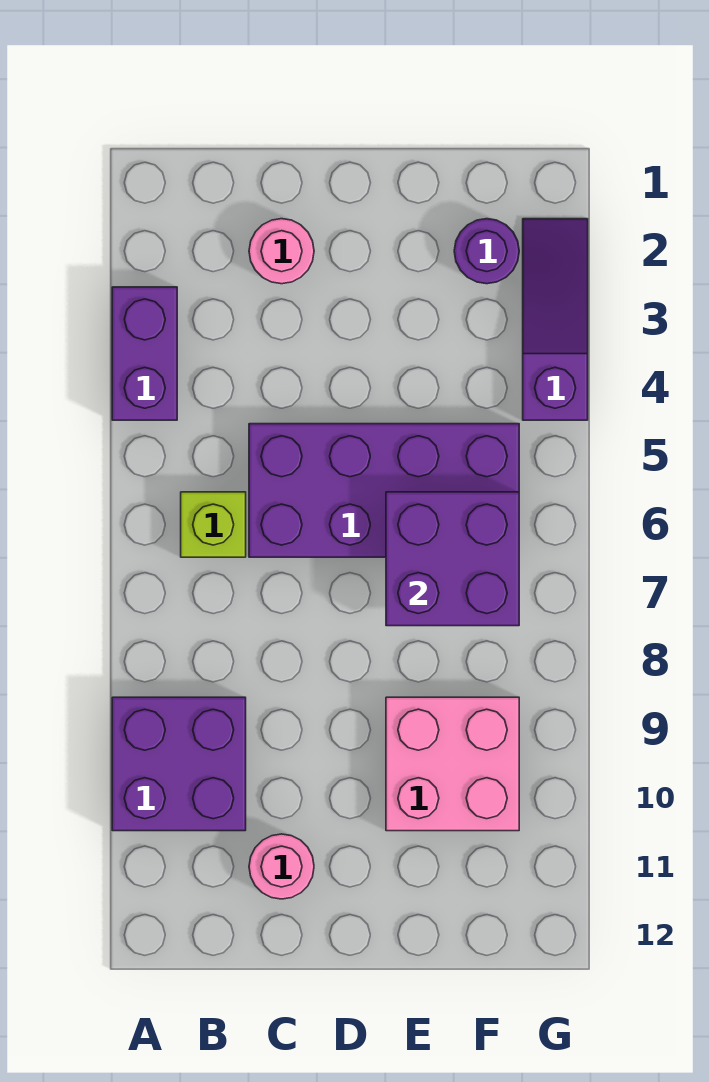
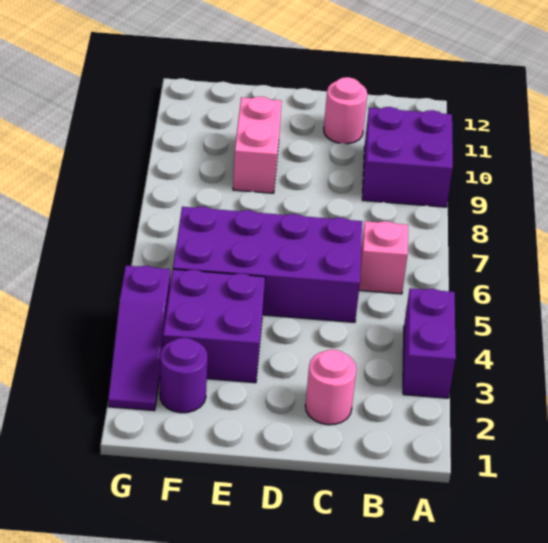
lime brick B6 level 1 -> pink brick B6 level 1
purple brick E6:F7 level 2 -> purple brick E3:F4 level 1
pink brick E9:F10 level 1 -> pink brick E9:E10 level 1

